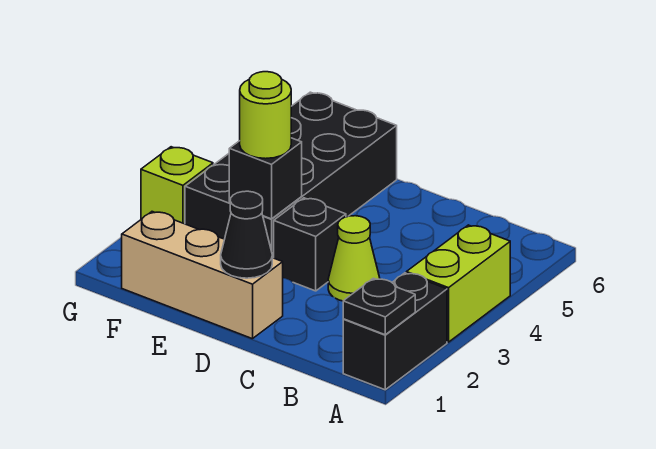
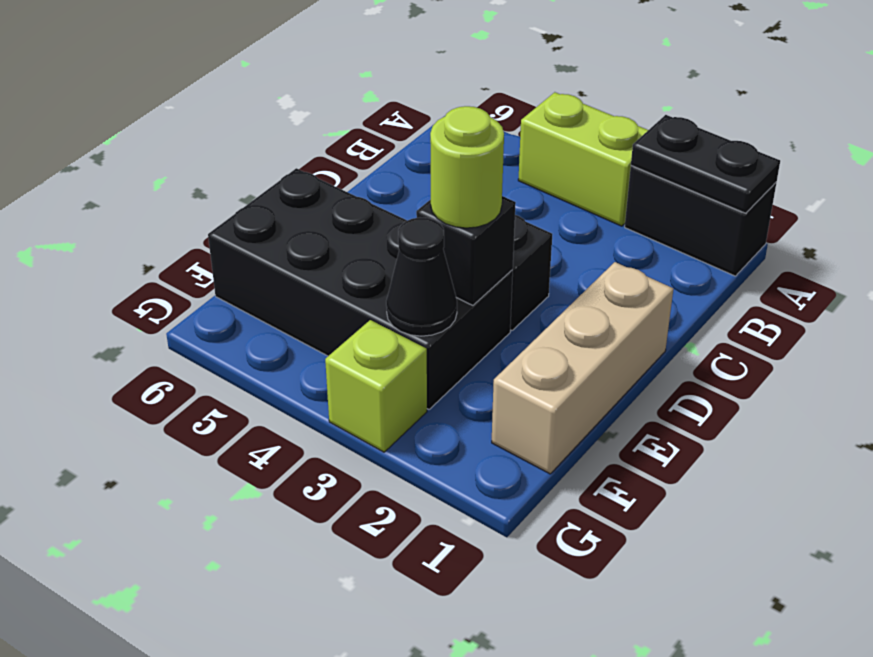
black plate A1 level 2 -> black plate A1:A2 level 2
lime cone C3 level 1 -> none
black cone D1 level 2 -> black cone F3 level 2

